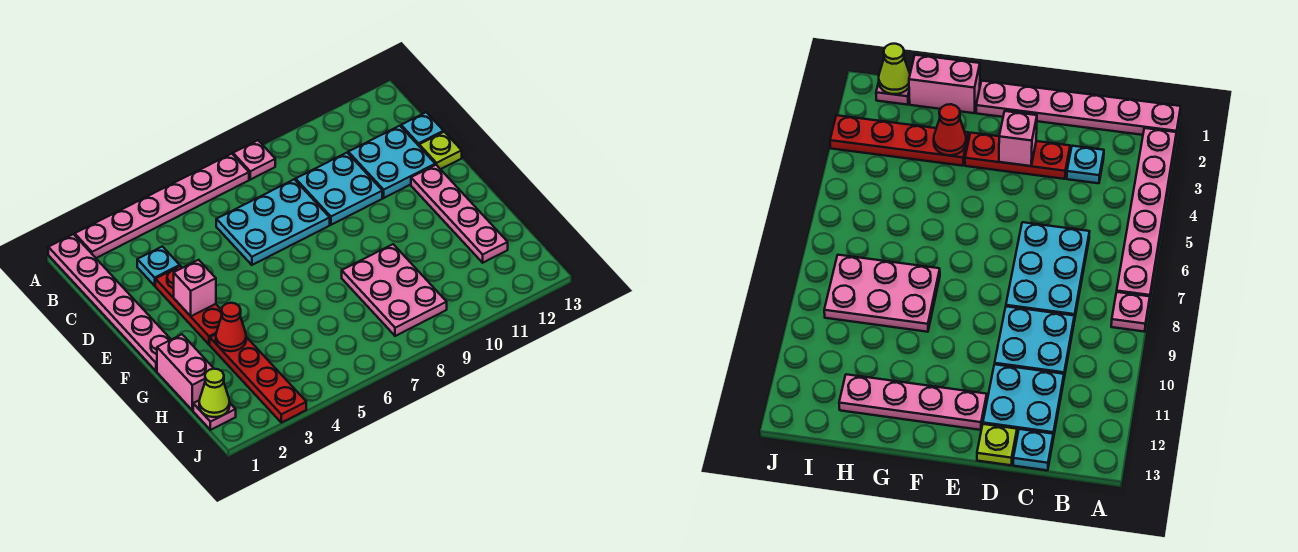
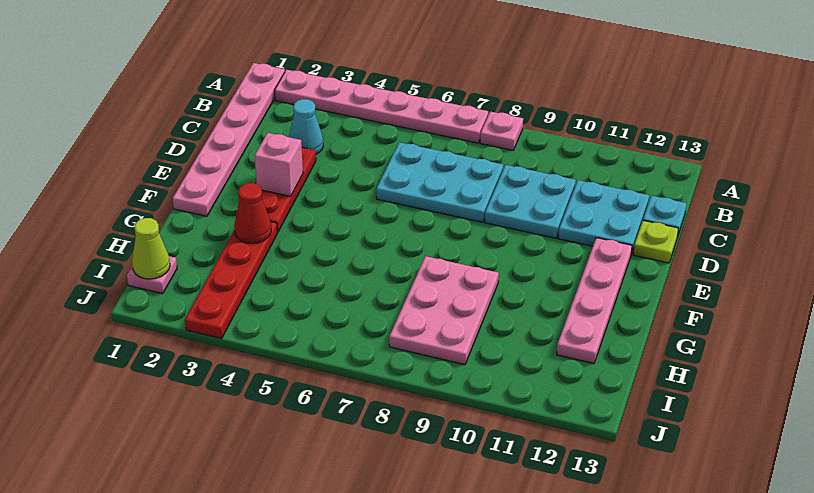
cyan plate C3 level 1 -> cyan cone C3 level 1
pink brick G1:H1 level 1 -> none

